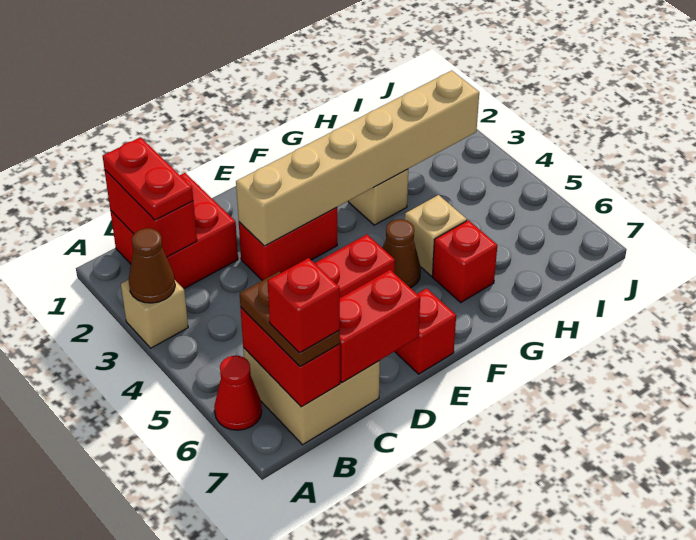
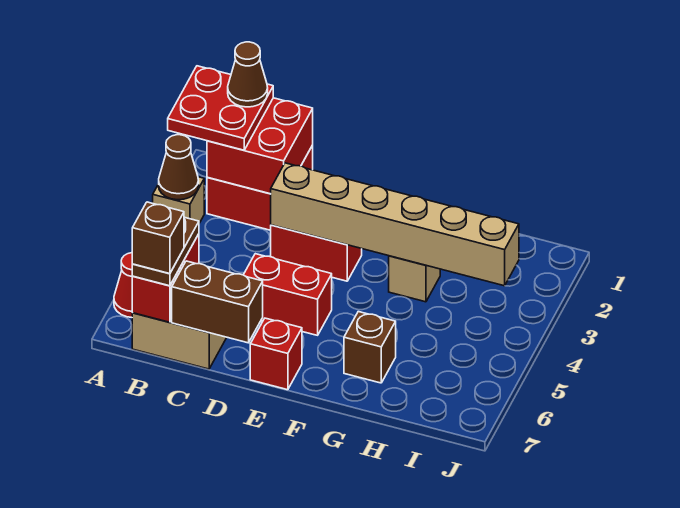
red brick B1:B2 level 2 -> red brick B1:C2 level 2
red plate B1:B2 level 3 -> red plate A1:B2 level 3
red brick B7 level 4 -> brown brick B7 level 4
red brick C7:D7 level 2 -> brown brick C7:D7 level 2
brown cone F5 level 1 -> brown cone B1 level 4
tan brick G5 level 1 -> none
red brick G6 level 1 -> brown brick G6 level 1

